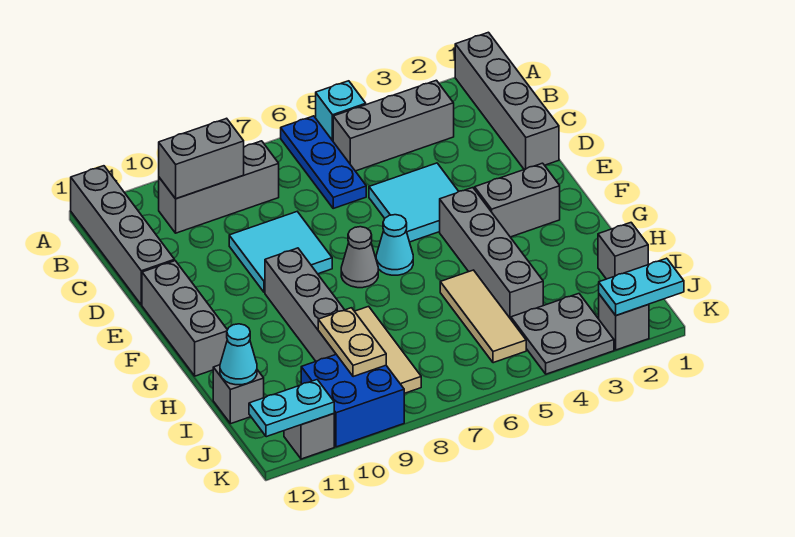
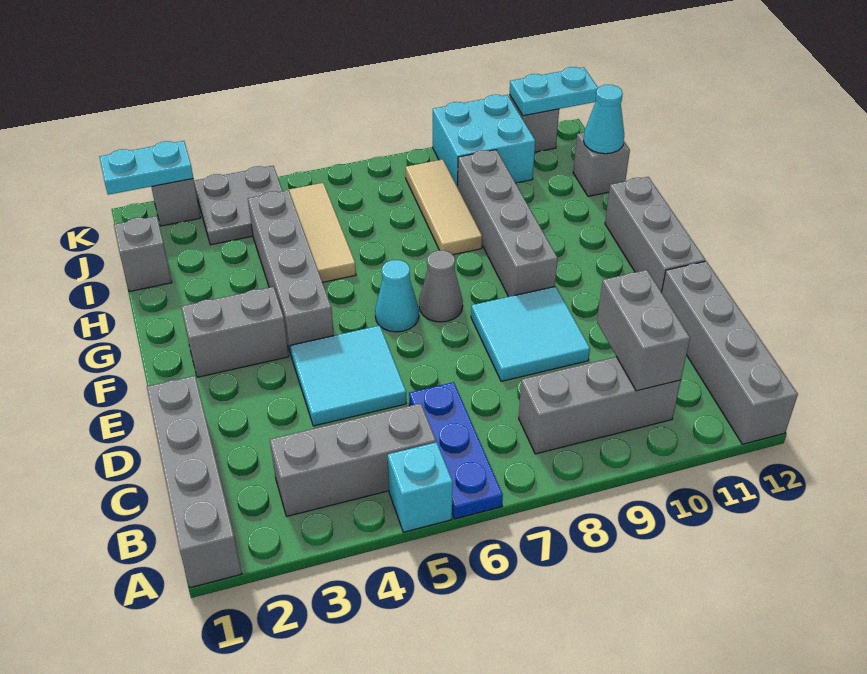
grey brick B9:B10 level 2 -> grey brick B10:C10 level 2
tan plate I9:J9 level 2 -> none
blue brick J9:K10 level 1 -> cyan brick J9:K10 level 1

